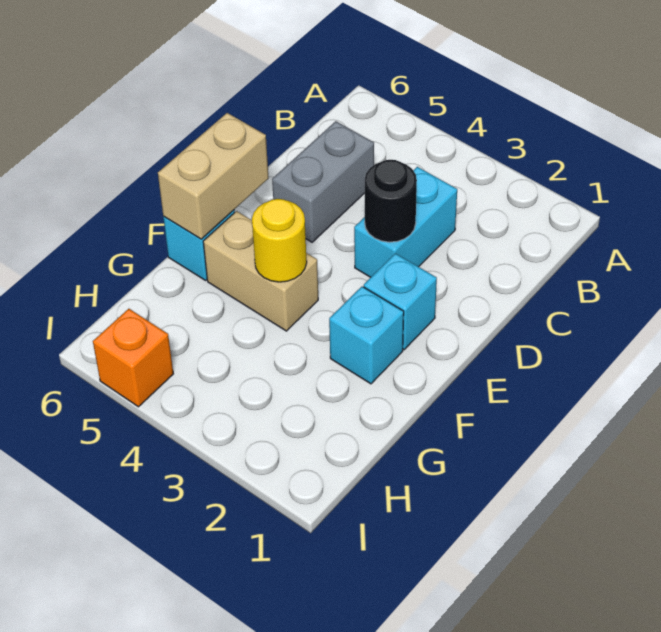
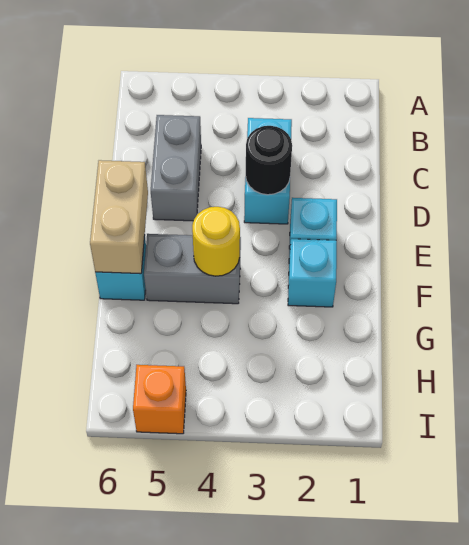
tan brick F4:F5 level 1 -> grey brick F4:F5 level 1

